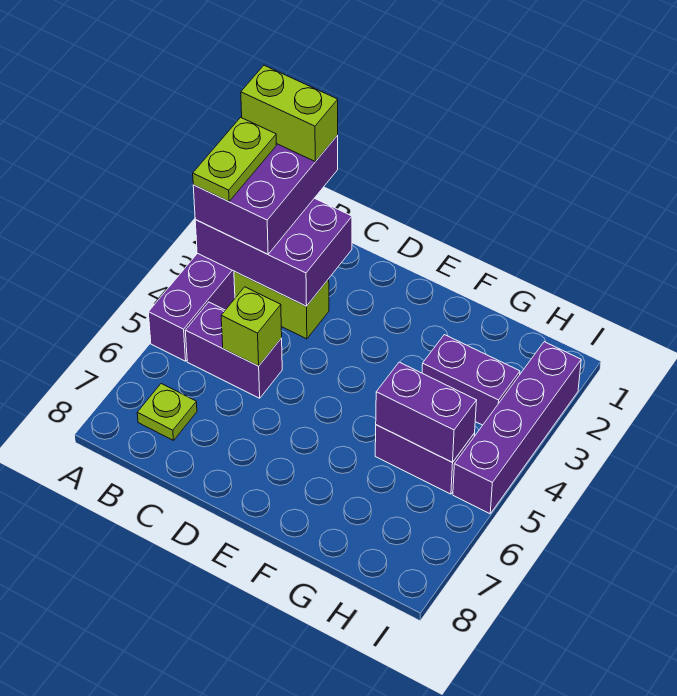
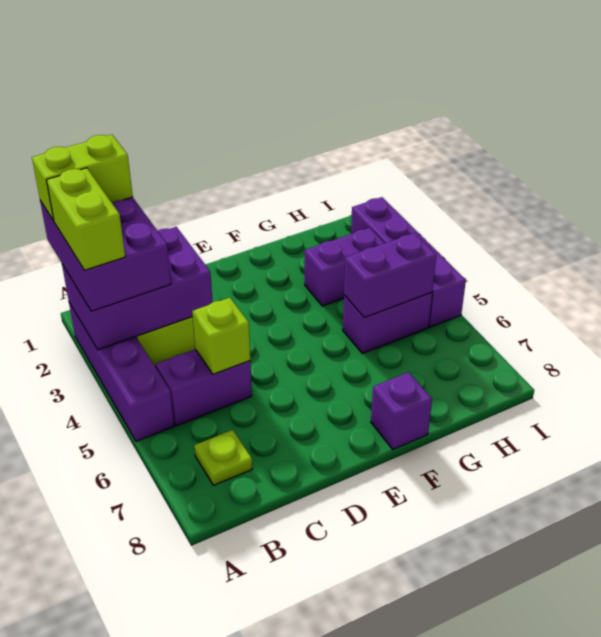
lime plate A2:A3 level 4 -> lime brick A2:A3 level 4
none -> purple brick F8 level 1

